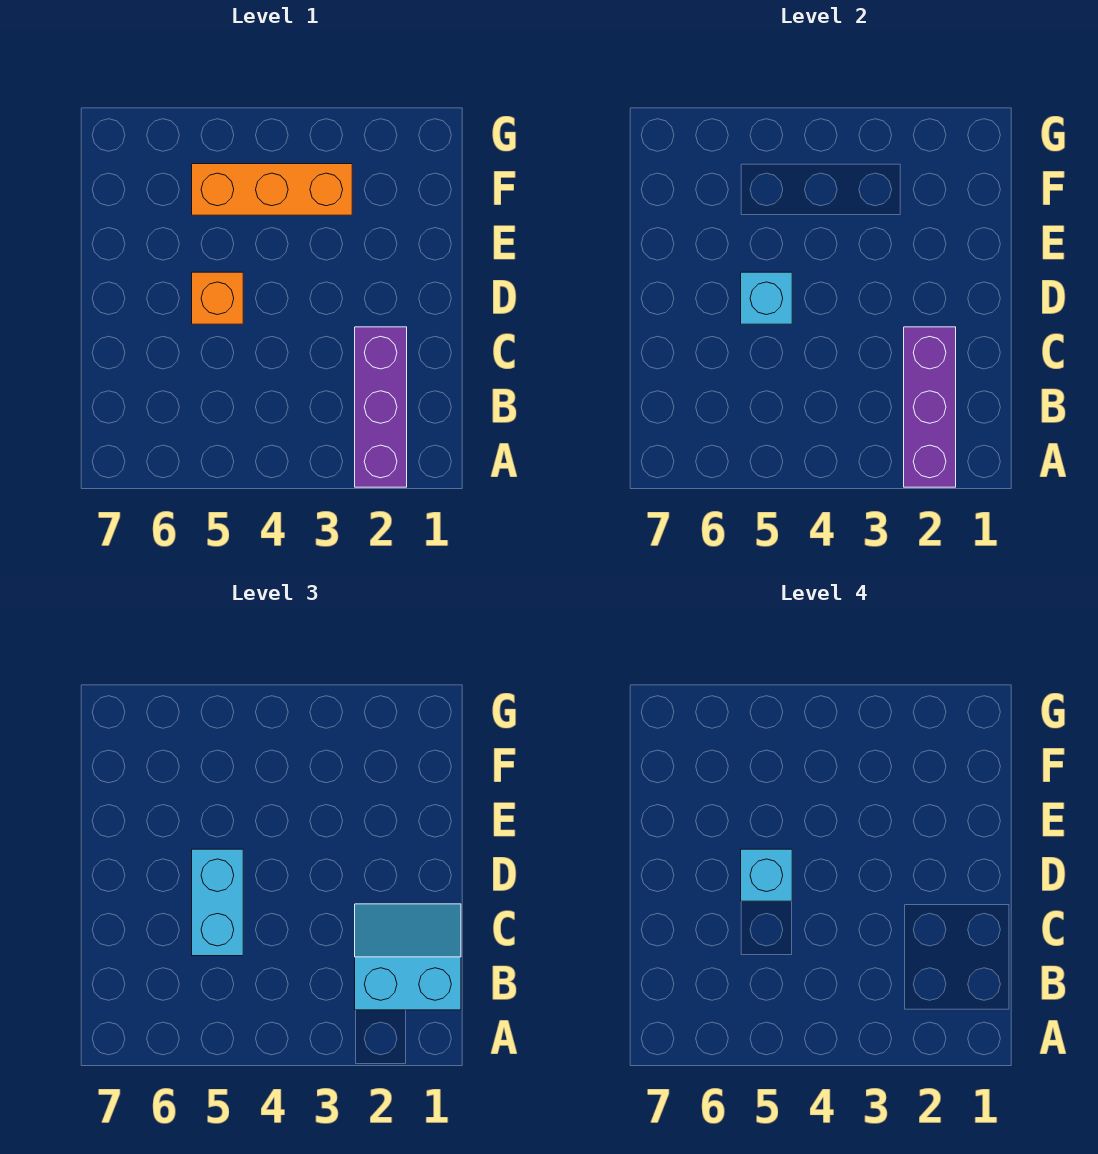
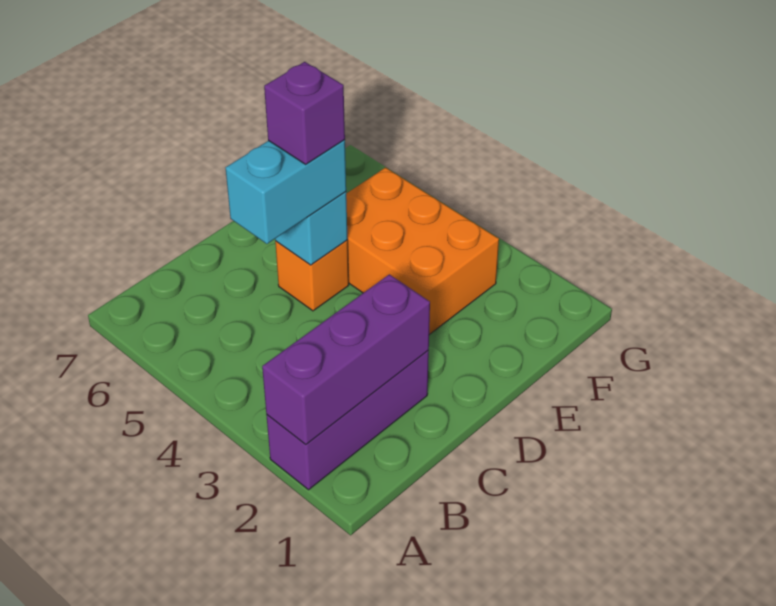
cyan slope B1:C2 level 3 top B -> none
cyan brick D5 level 4 -> purple brick D5 level 4
orange brick F3:F5 level 1 -> orange brick E3:F5 level 1

